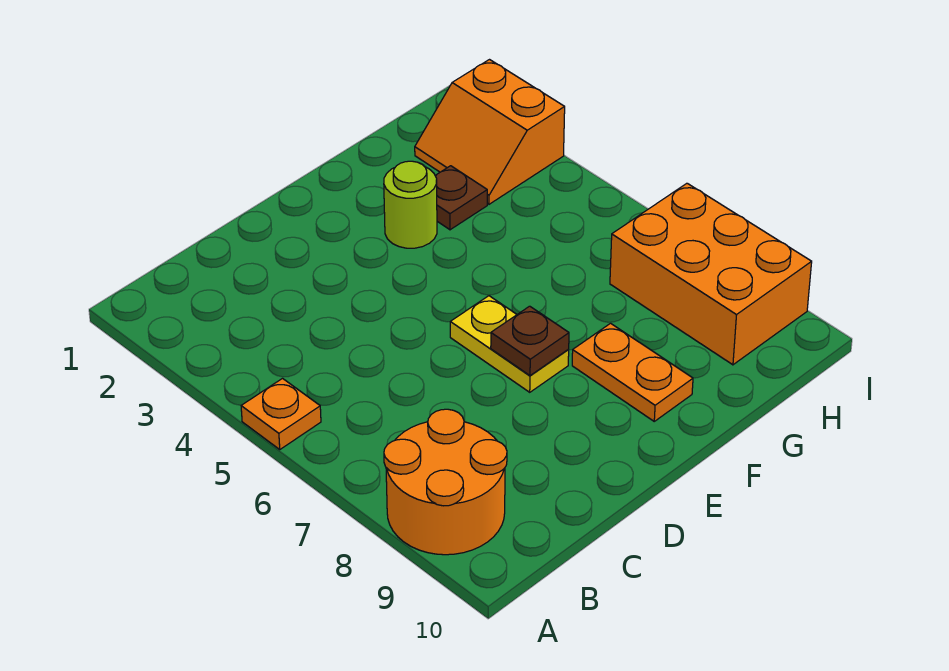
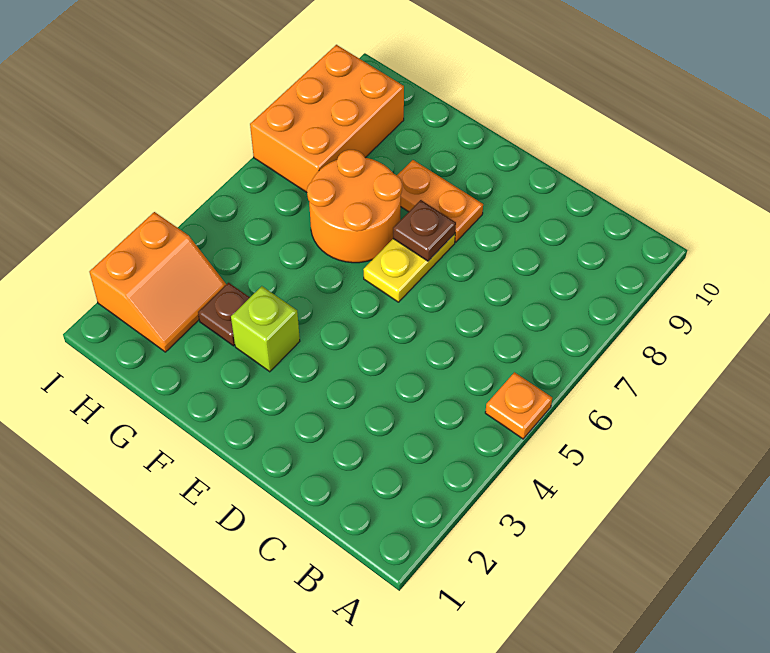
orange round brick A8:B9 level 1 -> orange round brick F6:G7 level 1
lime round brick F3 level 1 -> lime brick F3 level 1
orange plate F8:F9 level 1 -> orange plate E8:F8 level 1

